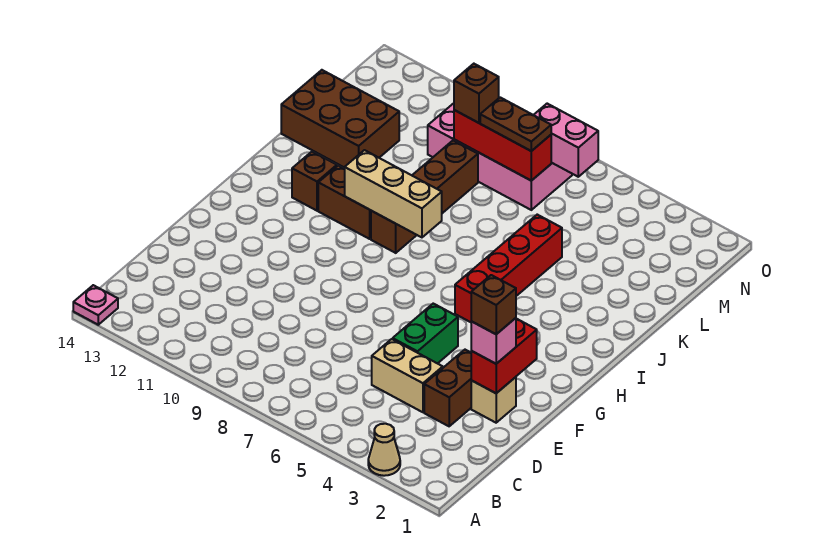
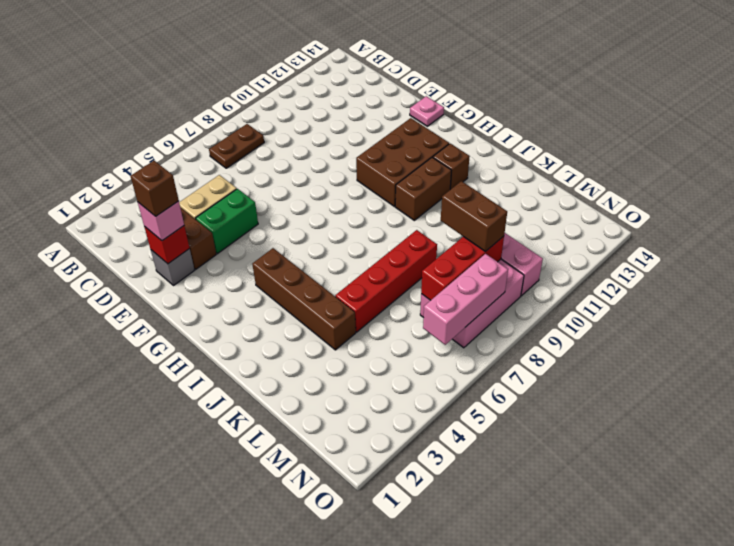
tan cone A3 level 1 -> none
pink plate A14 level 1 -> pink plate F14 level 1
tan brick E2 level 1 -> grey brick E2 level 1
red brick E2:F2 level 2 -> red brick E2 level 2
green brick E5:F5 level 1 -> green brick E4:E5 level 1
red brick H5:K5 level 1 -> red brick K5:K8 level 1
tan brick I8:I10 level 2 -> none
brown brick I9:L9 level 1 -> brown brick H4:K4 level 1
brown brick K12:L14 level 1 -> brown brick G10:H12 level 1
brown plate M7:M8 level 3 -> brown plate B7:B8 level 1
brown brick M9 level 3 -> brown brick L9:M9 level 3
pink brick N6:N7 level 2 -> pink brick N6:N8 level 2

